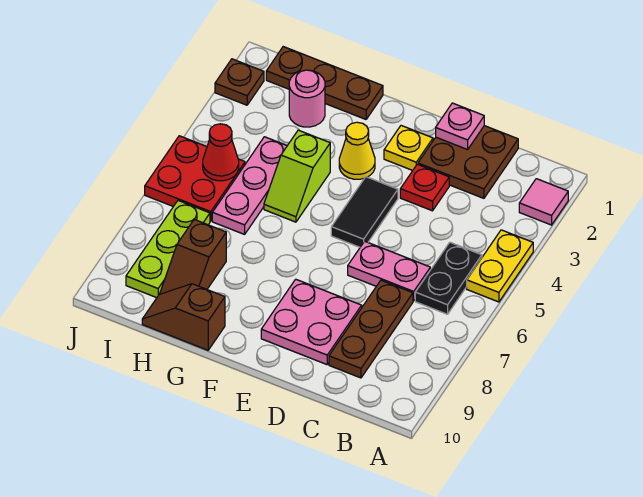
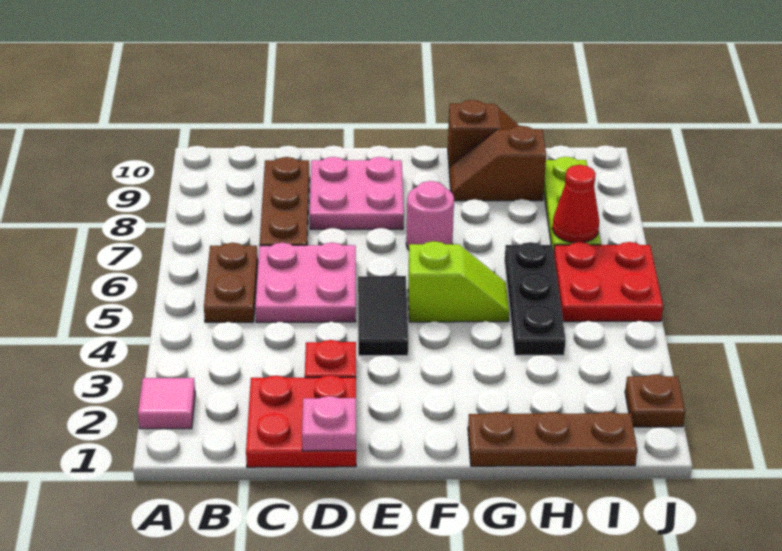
yellow plate A4:A5 level 1 -> none
black plate B5:B6 level 1 -> brown plate B5:B6 level 1
brown plate C1:D2 level 1 -> red plate C1:D2 level 1
pink plate C6:D6 level 1 -> pink plate C5:D6 level 1
yellow plate E2 level 1 -> none
yellow cone F3 level 1 -> none
lime slope G4:G5 level 1 top 4 -> lime slope F5:G5 level 1 top F
pink round brick H2 level 1 -> pink round brick F7 level 1
pink plate H4:H6 level 1 -> black plate H4:H6 level 1
brown slope H8:H9 level 1 top 8 -> brown slope G9:H9 level 1 top H
red cone I5 level 2 -> red cone I7 level 2

